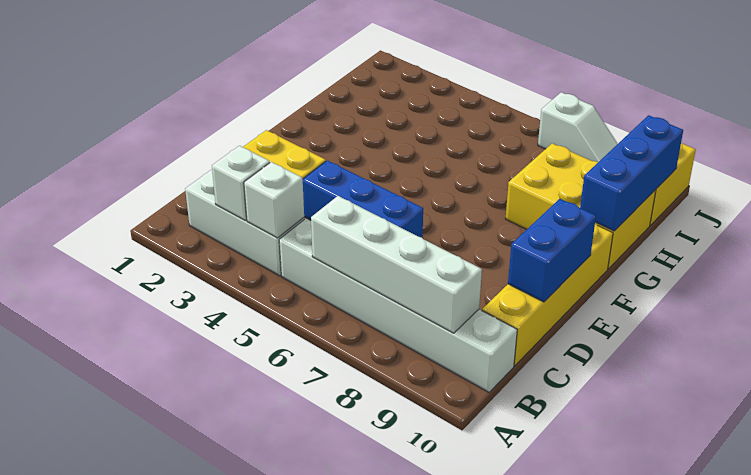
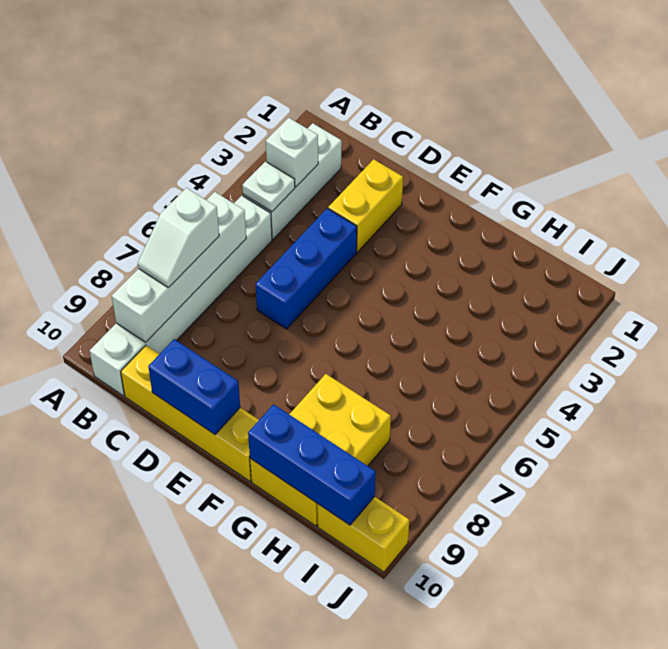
white brick B4 level 2 -> white plate B4 level 2
white slope J7:J8 level 1 top 7 -> white slope B7:B8 level 3 top 7

